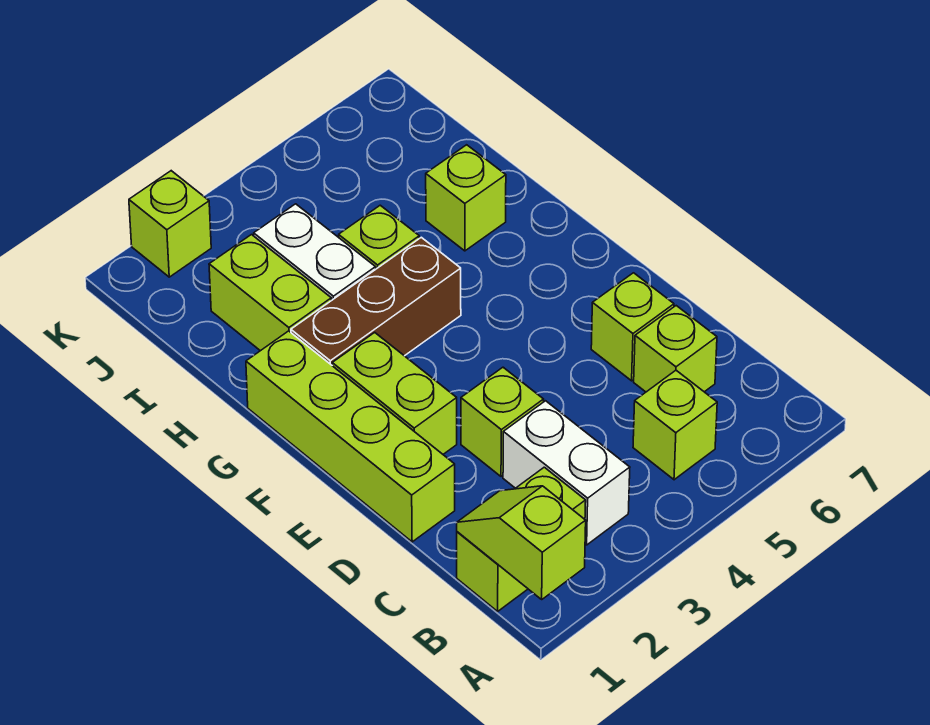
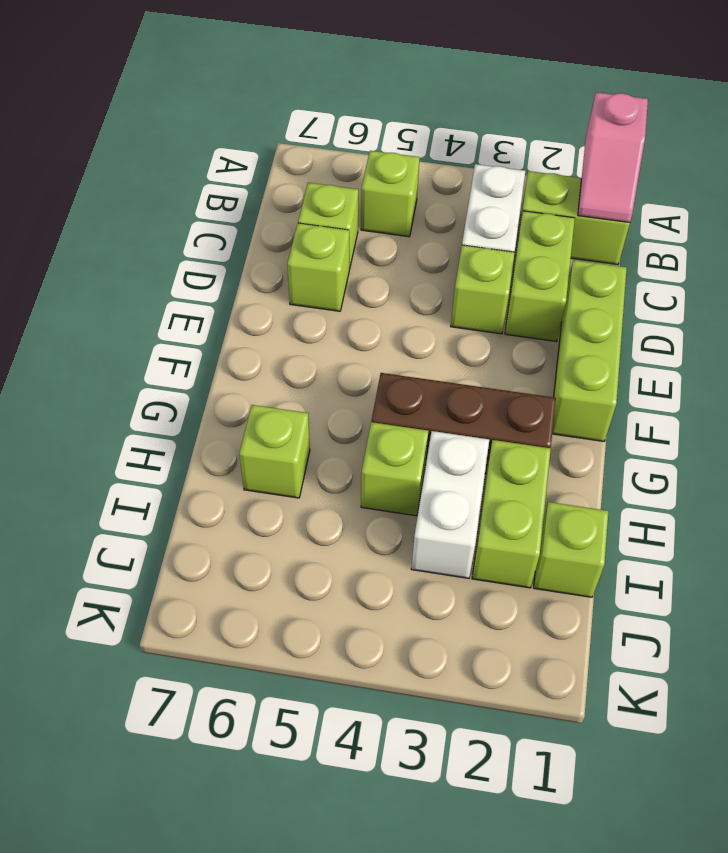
lime slope A1:B1 level 2 top A -> pink slope A1:B1 level 2 top A
lime brick D1:G1 level 1 -> lime brick D1:F1 level 1
lime brick E2:F2 level 1 -> lime brick C2:D2 level 1
lime brick K2 level 1 -> lime brick I1 level 1

